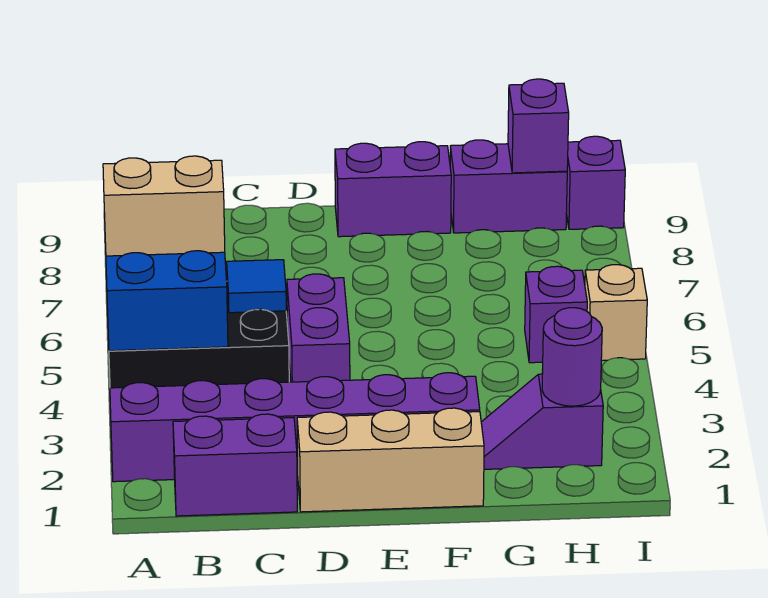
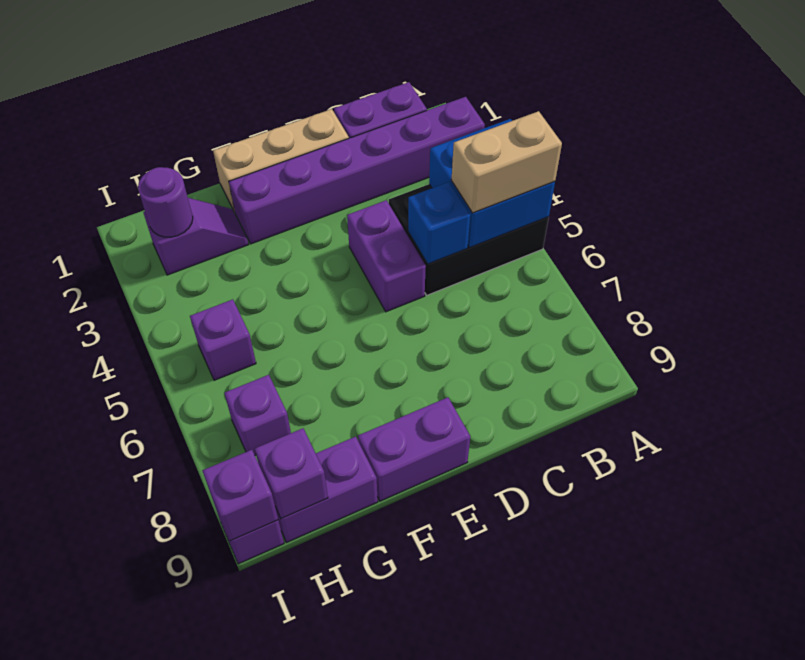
blue tile C5 level 2 -> blue brick C5 level 2
none -> purple brick H7 level 1
tan brick I5 level 1 -> none
none -> purple brick I9 level 2

